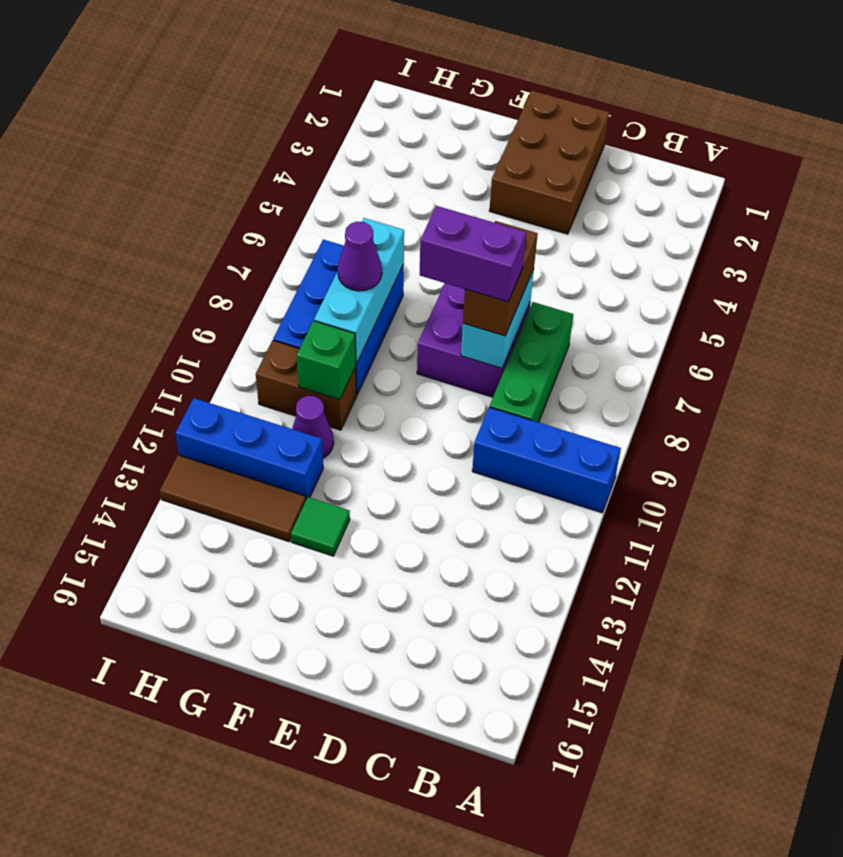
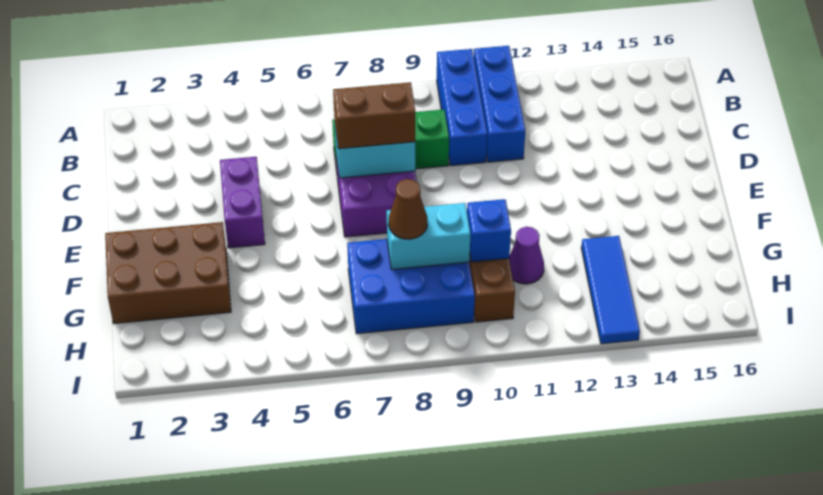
brown brick D1:E3 level 1 -> brown brick F1:G3 level 1
purple brick D8:E8 level 4 -> purple brick D4:E4 level 1
green tile F13 level 1 -> none
cyan brick G7:G9 level 2 -> cyan brick G8:G9 level 2
purple cone G8 level 3 -> brown cone G8 level 3
green brick G10 level 2 -> blue brick G10 level 2
blue brick G12:I12 level 1 -> blue brick A11:C11 level 1
brown tile G13:I13 level 1 -> blue tile G13:I13 level 1

